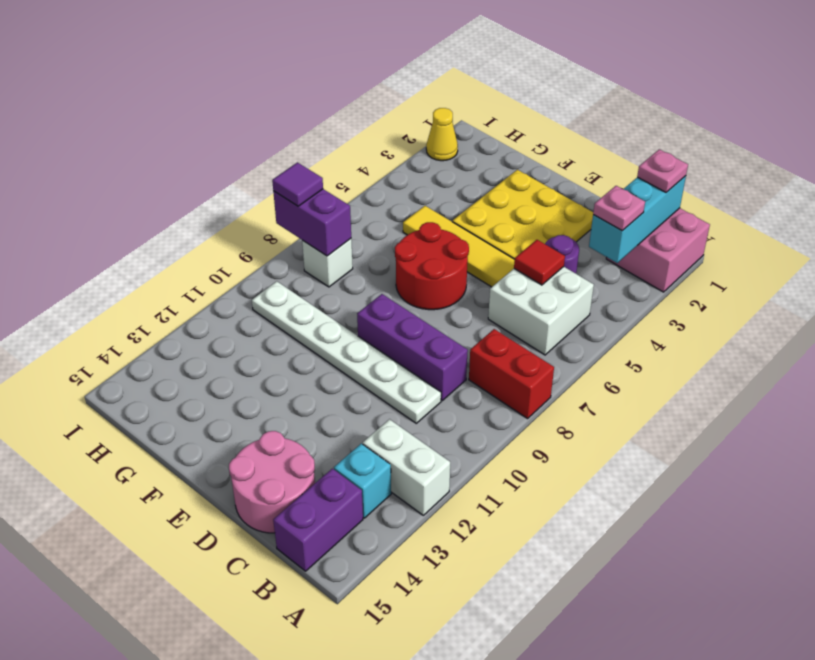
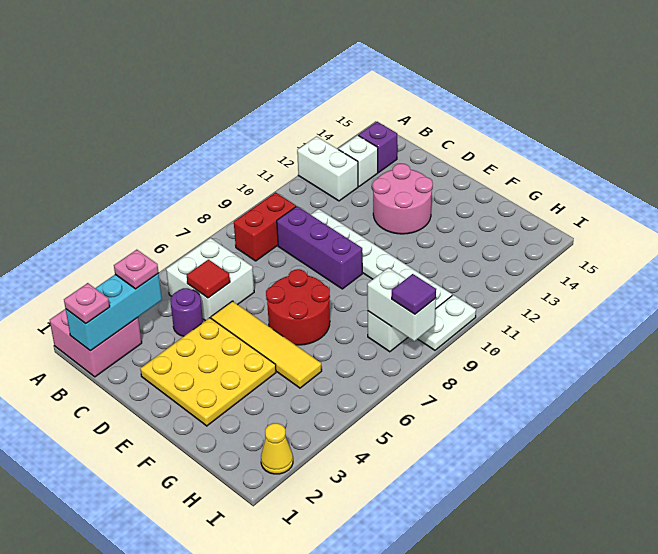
red brick A8:B8 level 1 -> red brick B8:B9 level 1
cyan brick B13 level 1 -> white brick B13 level 1
purple brick B14:B15 level 1 -> purple brick B14 level 1
pink round brick C14:D15 level 1 -> pink round brick D12:E13 level 1
purple brick H8:I8 level 2 -> white brick H8:I8 level 2
none -> white plate I9:I10 level 1

